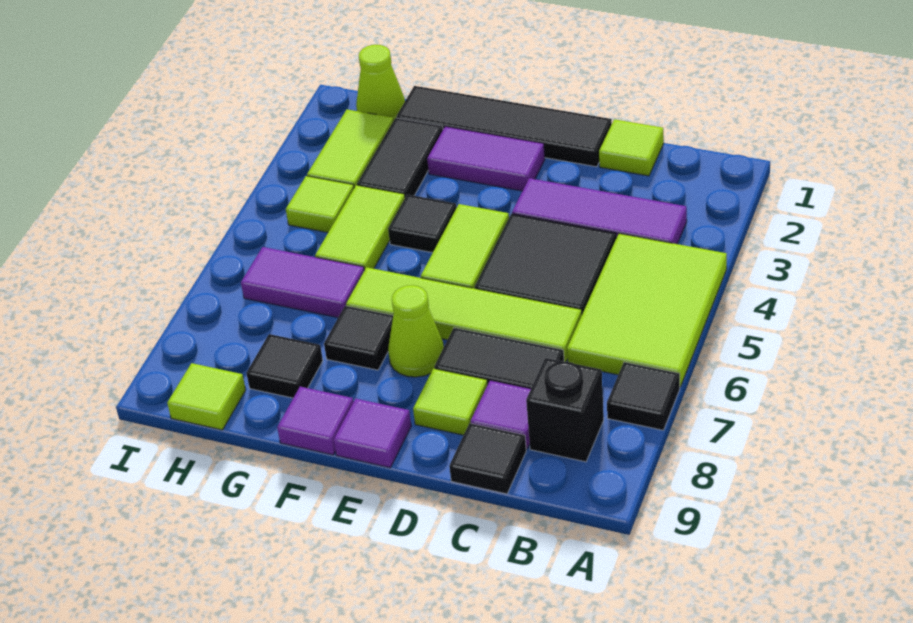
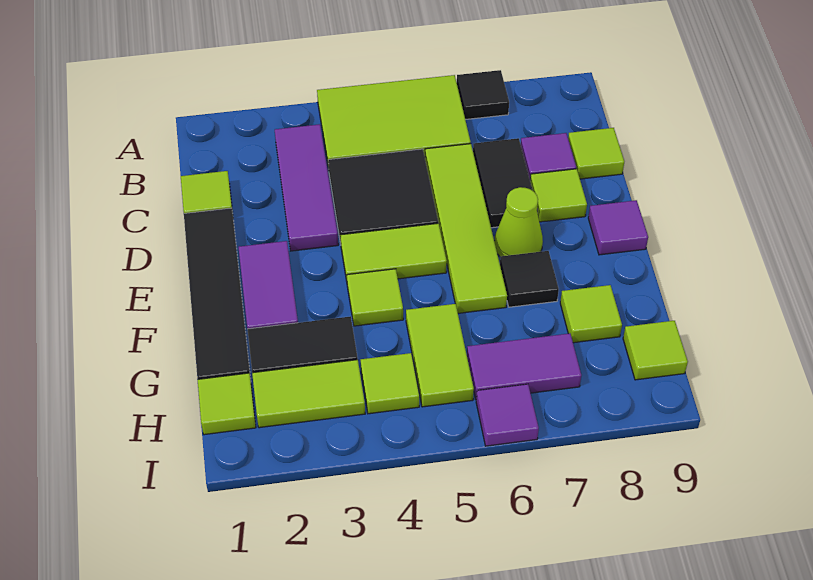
black brick B8 level 1 -> none
black tile C9 level 1 -> lime tile C9 level 1
black tile F4 level 1 -> lime tile F4 level 1
purple tile F9 level 1 -> purple tile I6 level 1
lime tile G4:G5 level 1 -> lime tile G5:H5 level 1
purple tile G6:H6 level 1 -> purple tile H6:H7 level 1
black tile G8 level 1 -> lime tile G8 level 1
lime cone H1 level 1 -> lime tile H1 level 1

